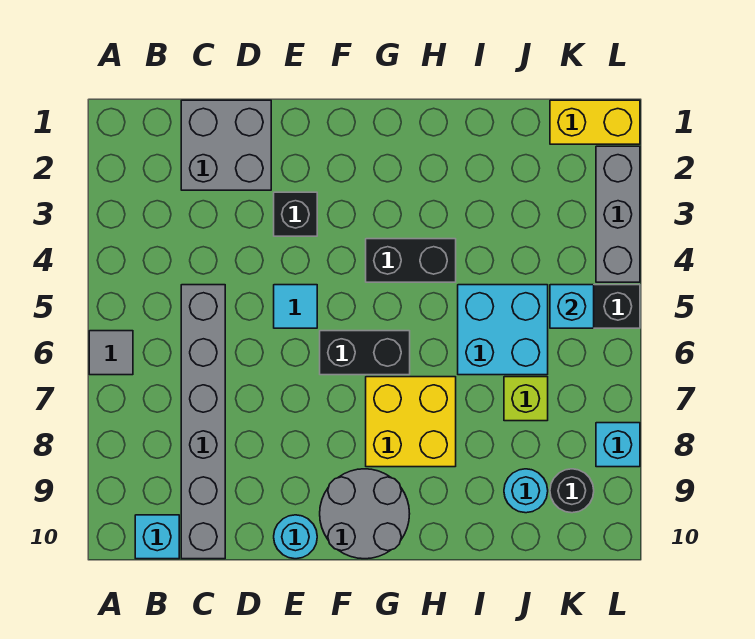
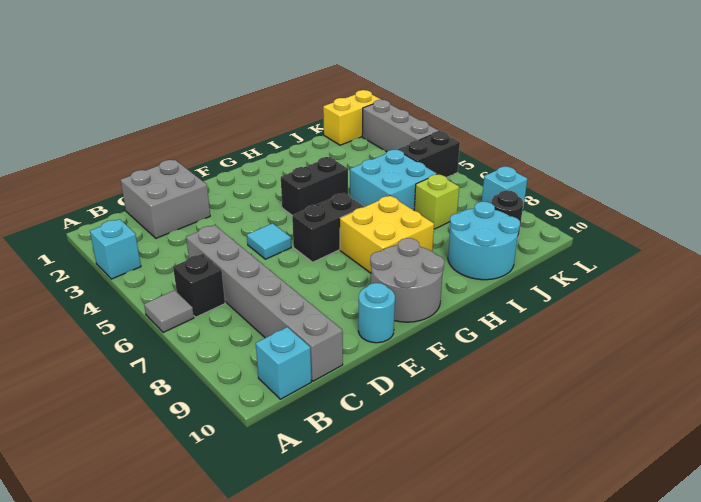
black brick E3 level 1 -> black brick B6 level 1
cyan round brick J9 level 1 -> cyan round brick I9:J10 level 1
cyan brick K5 level 2 -> cyan brick A3 level 1

